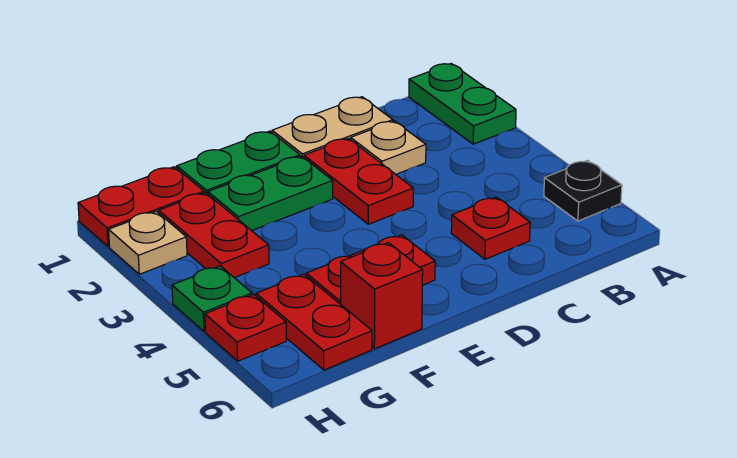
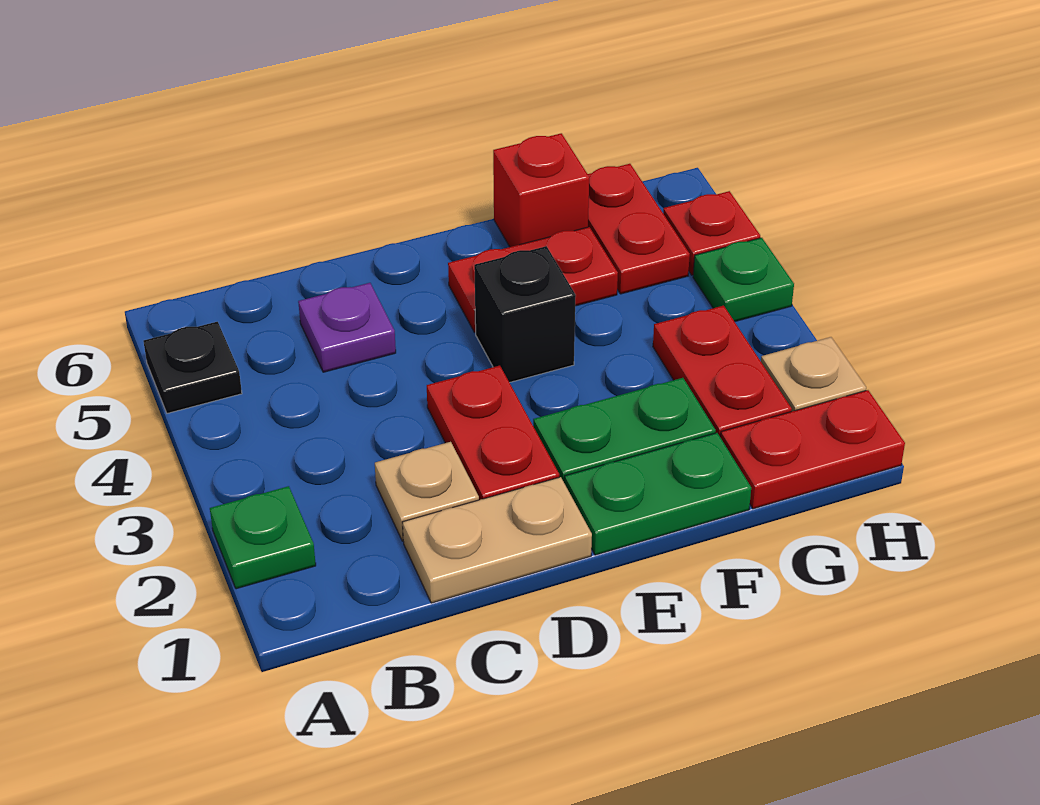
green plate A1:A2 level 1 -> green plate A2 level 1
red plate C5 level 1 -> purple plate C5 level 1
none -> black brick E4 level 1

